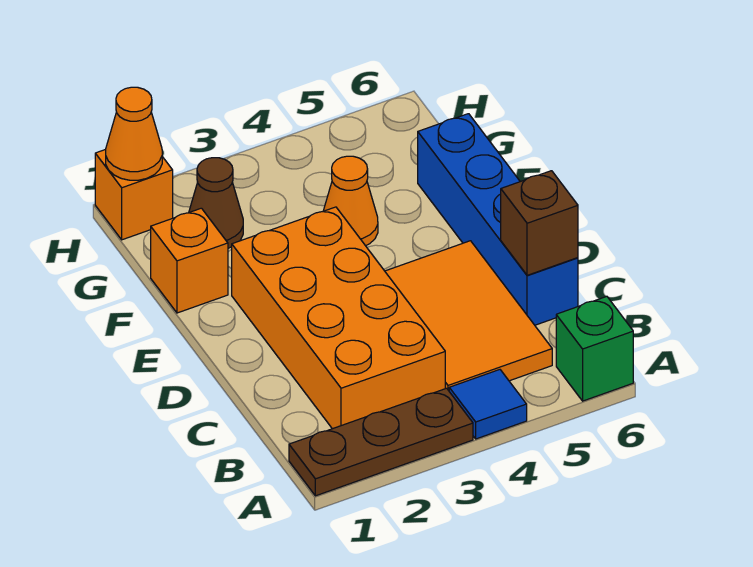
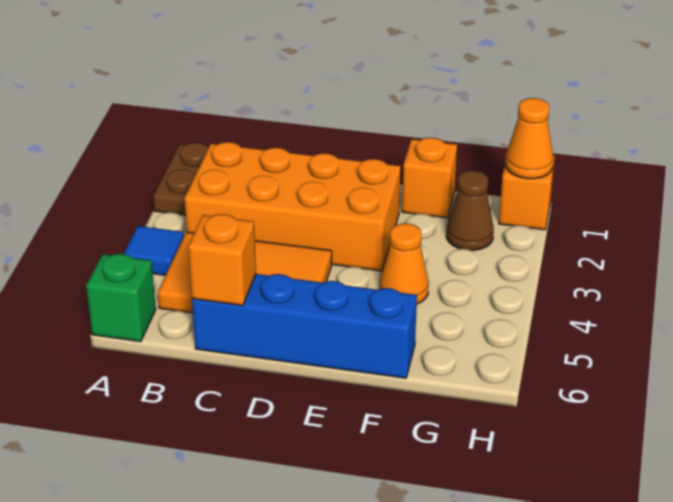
brown plate A1:A3 level 1 -> brown plate A1:A2 level 1
brown brick C6 level 2 -> orange brick C6 level 2

